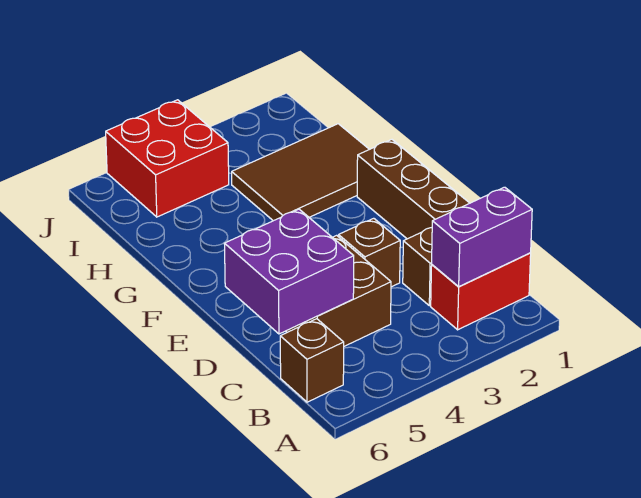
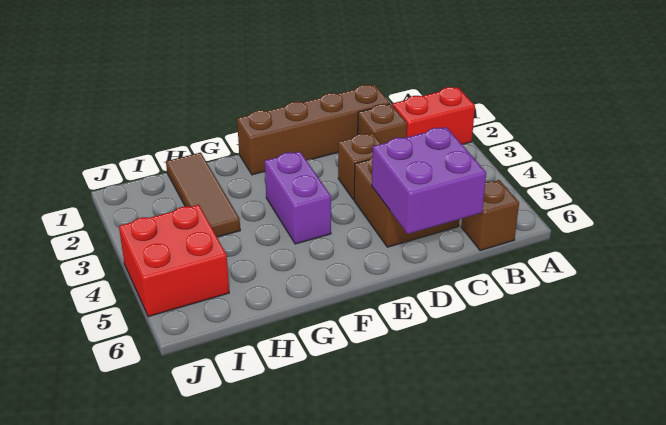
red brick B1:B2 level 1 -> red brick A2:B2 level 1
purple brick B1:B2 level 2 -> purple brick F3:F4 level 1
brown tile G1:H3 level 1 -> brown tile H1:H3 level 1

